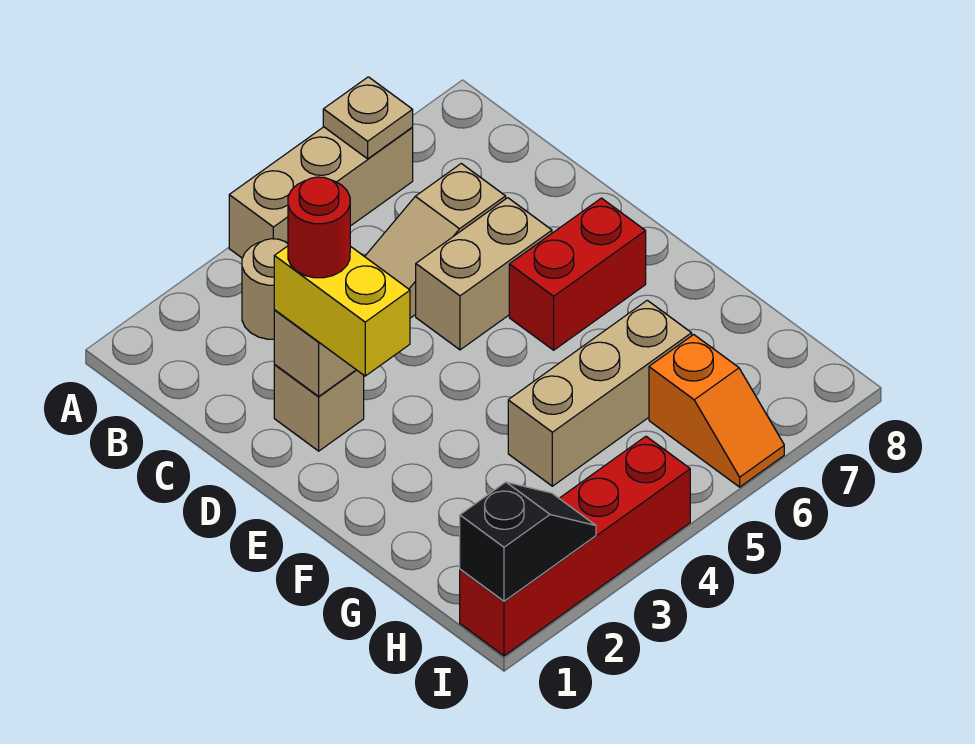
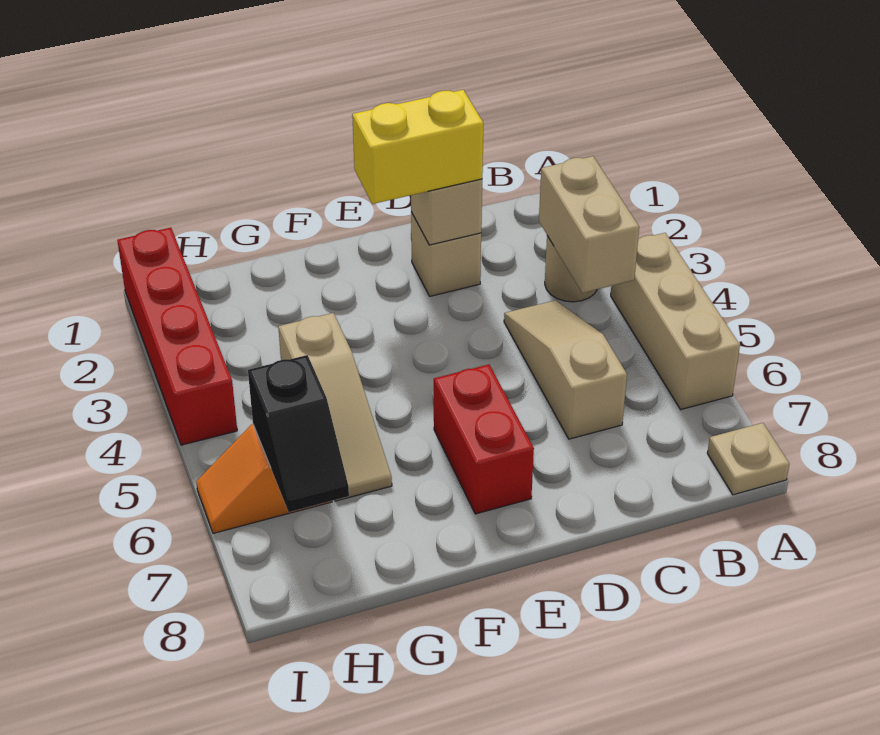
tan plate A6 level 2 -> tan plate A8 level 1
red round brick D2 level 4 -> none
tan brick D5:D6 level 1 -> tan brick B3:B4 level 2
tan brick G4:G6 level 1 -> tan slope G4:G6 level 1 top 4
black slope I1:I2 level 2 top 1 -> black slope H6:H7 level 2 top 6

